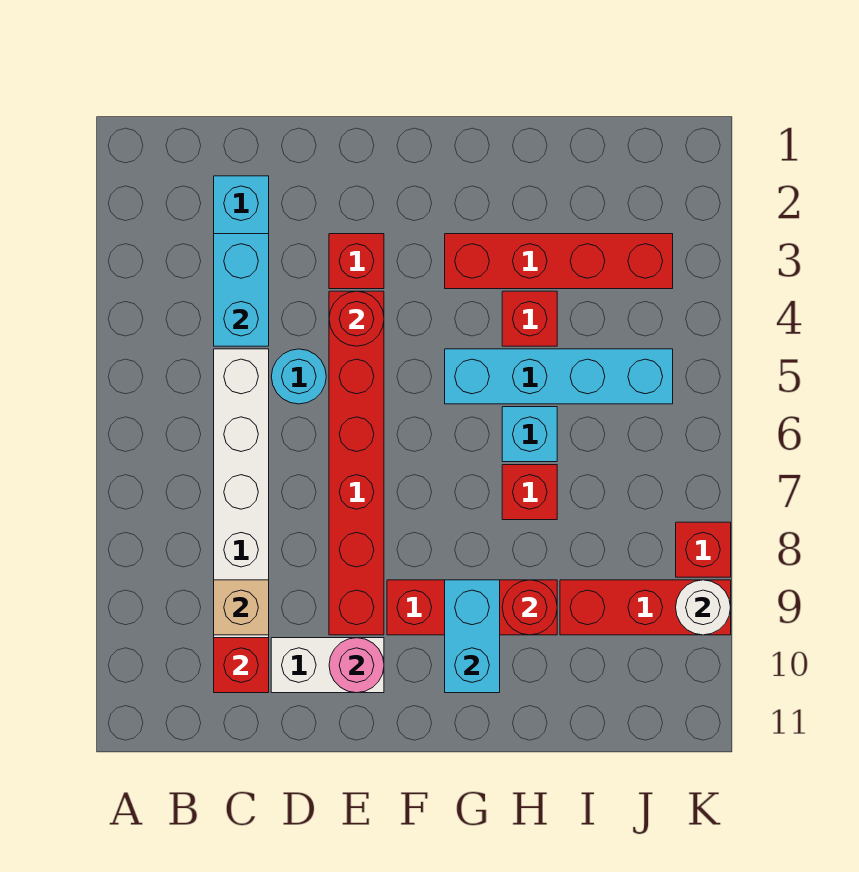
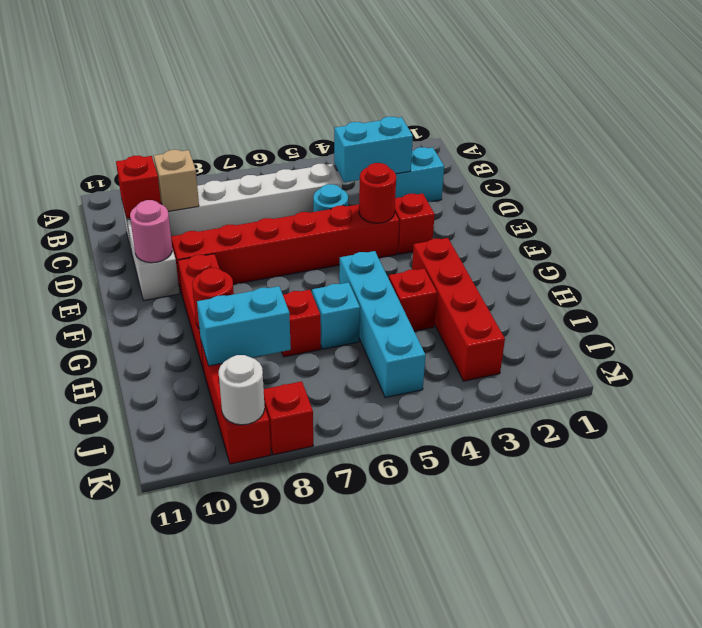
cyan brick G9:G10 level 2 -> cyan brick I8:I9 level 2

